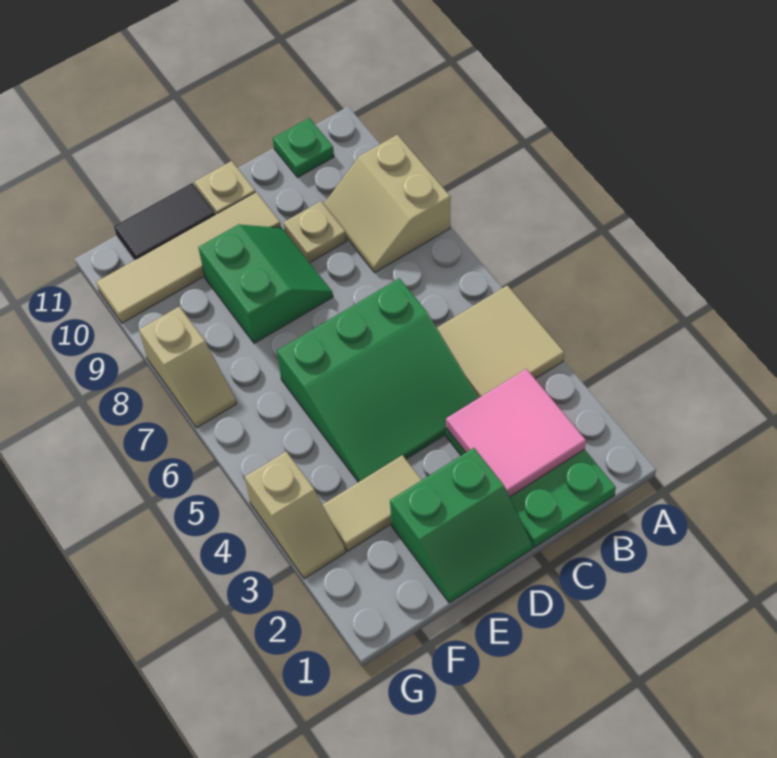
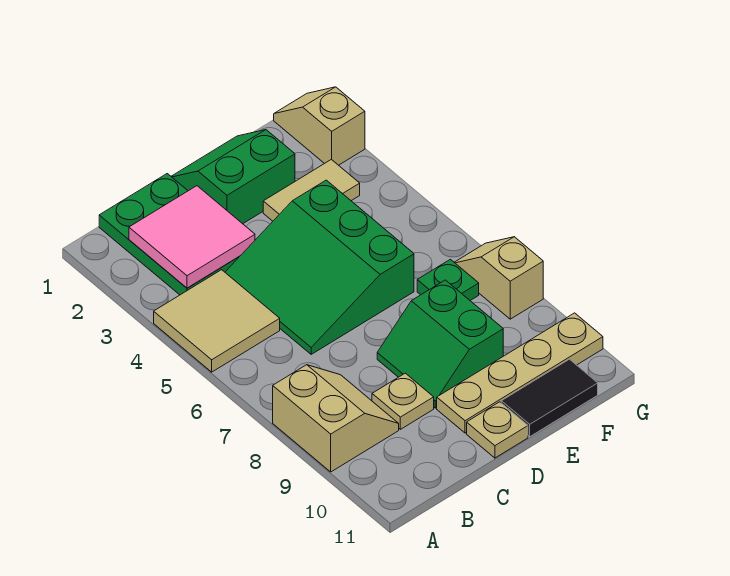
green plate B11 level 1 -> green plate F7 level 1
green slope C4:E6 level 1 top 6 -> green slope C4:E6 level 1 top E
tan tile D10:G10 level 1 -> tan plate D10:G10 level 1
tan slope G3:G4 level 1 top 4 -> tan slope G1:G2 level 1 top 2

